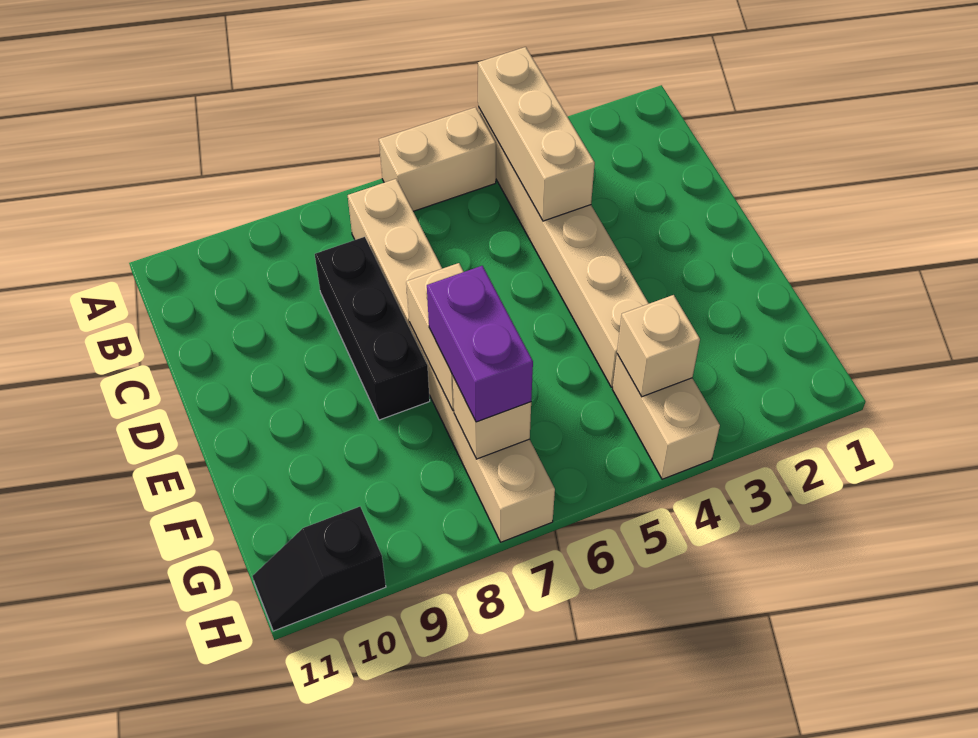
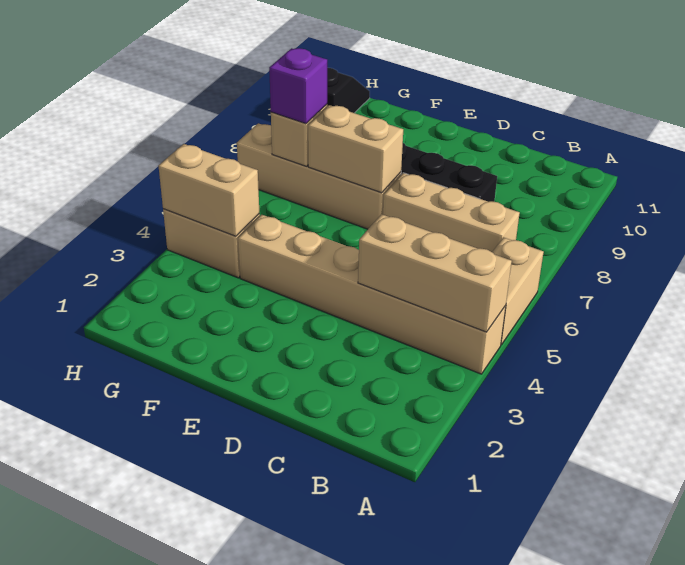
purple brick F7:G7 level 3 -> purple brick G7 level 3
tan brick G4 level 2 -> tan brick G4:H4 level 2

